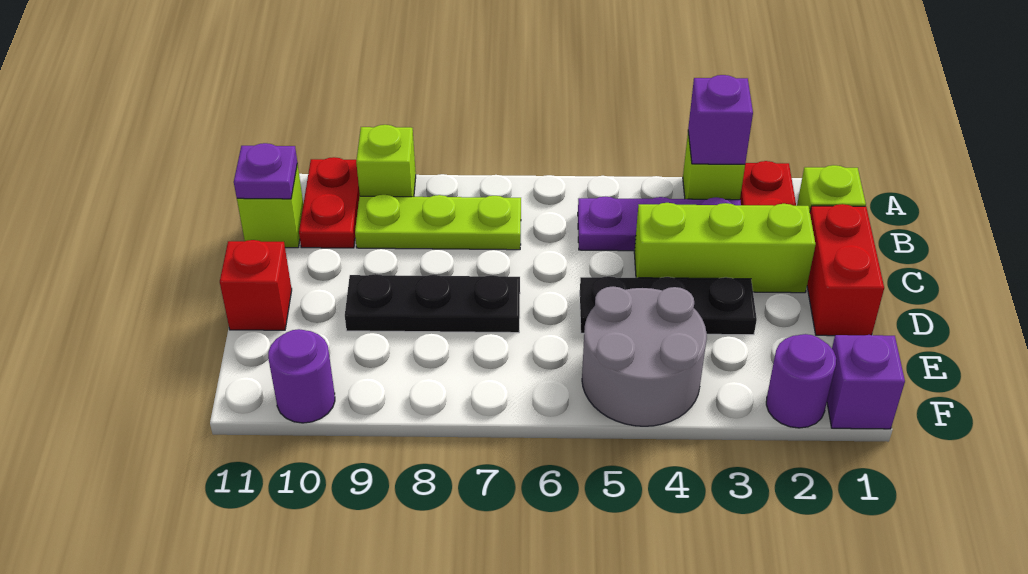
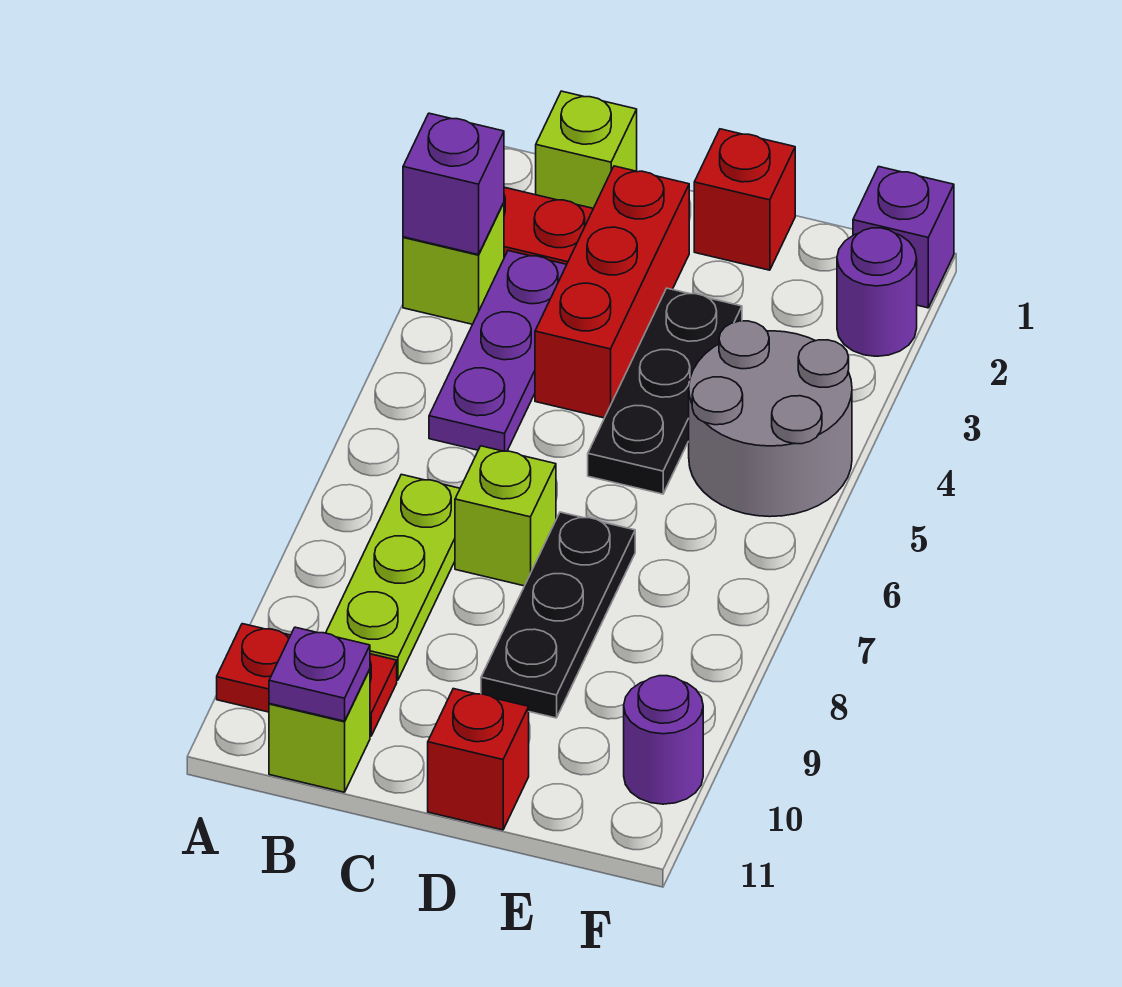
lime brick A9 level 1 -> lime brick C7 level 1
red brick C1:D1 level 1 -> red brick D1 level 1
lime brick C2:C4 level 1 -> red brick C2:C4 level 1

